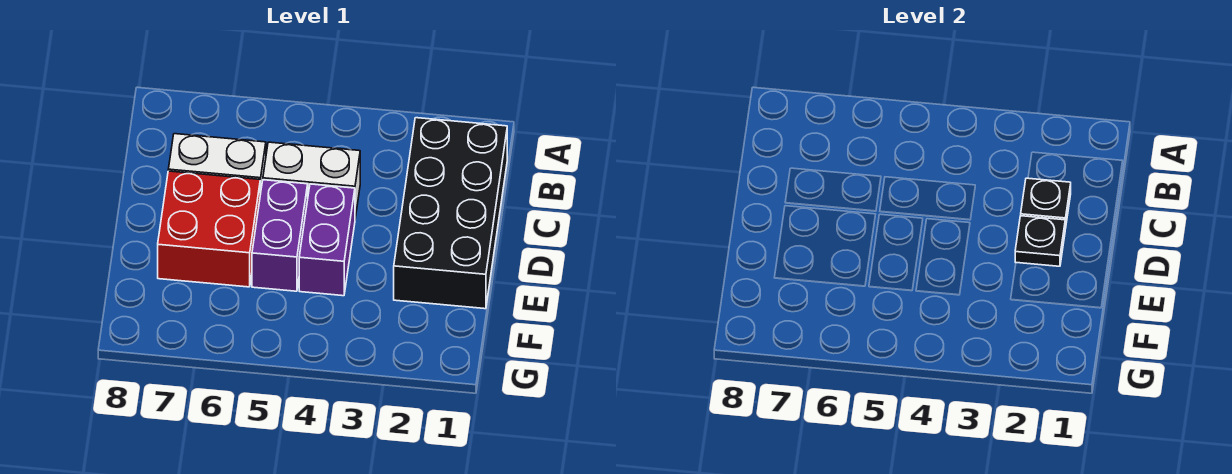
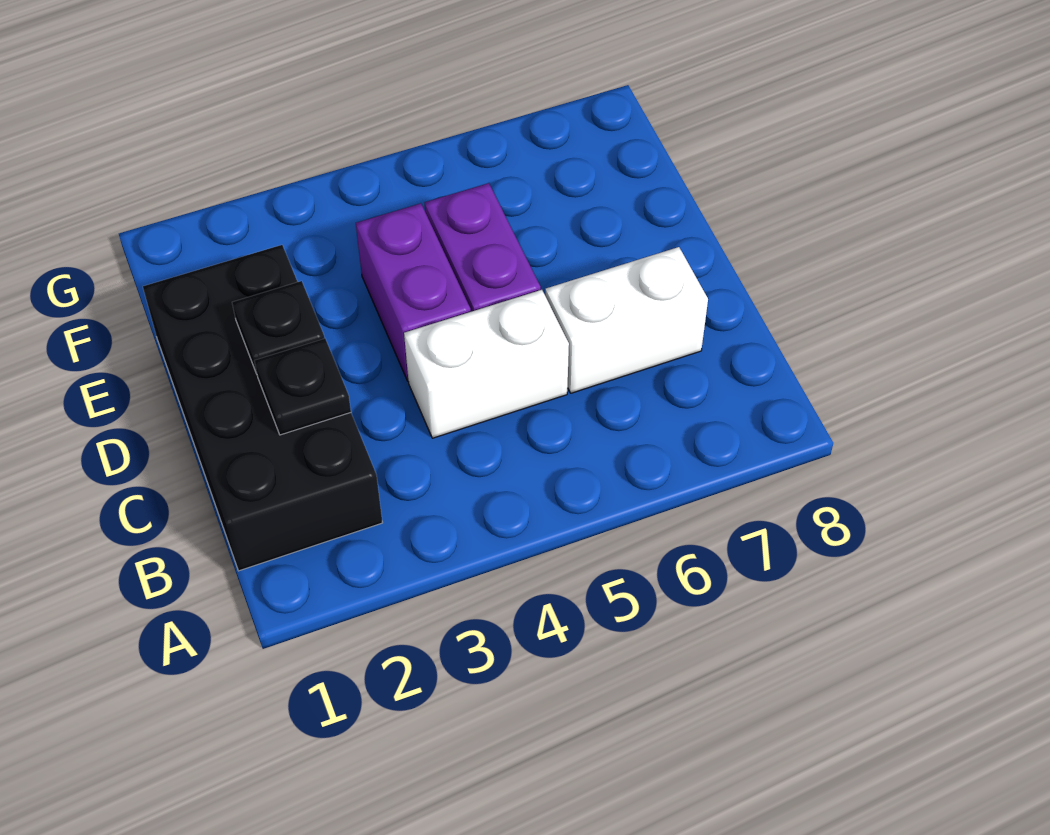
red brick D6:E7 level 1 -> none

